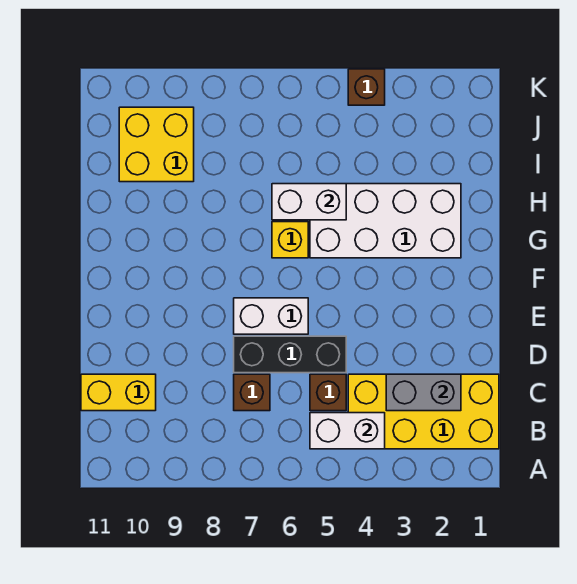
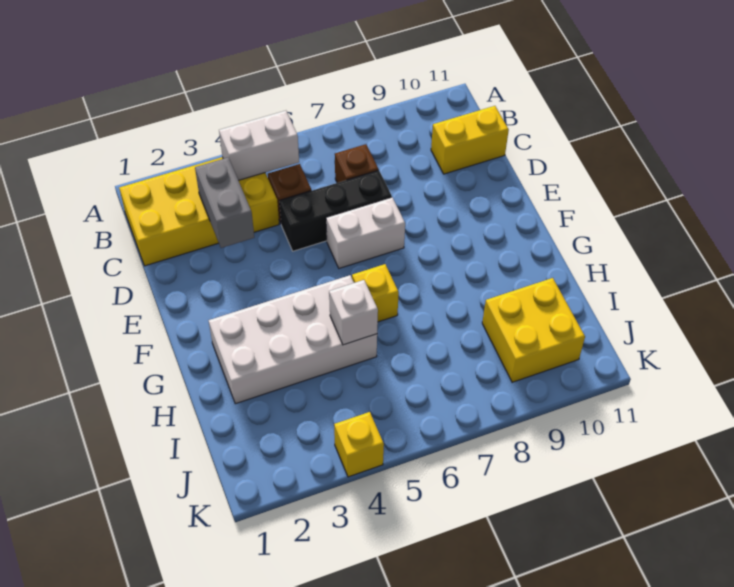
grey brick C2:C3 level 2 -> grey brick C3:D3 level 2
white brick H5:H6 level 2 -> white brick H5 level 2
brown brick K4 level 1 -> yellow brick K4 level 1

